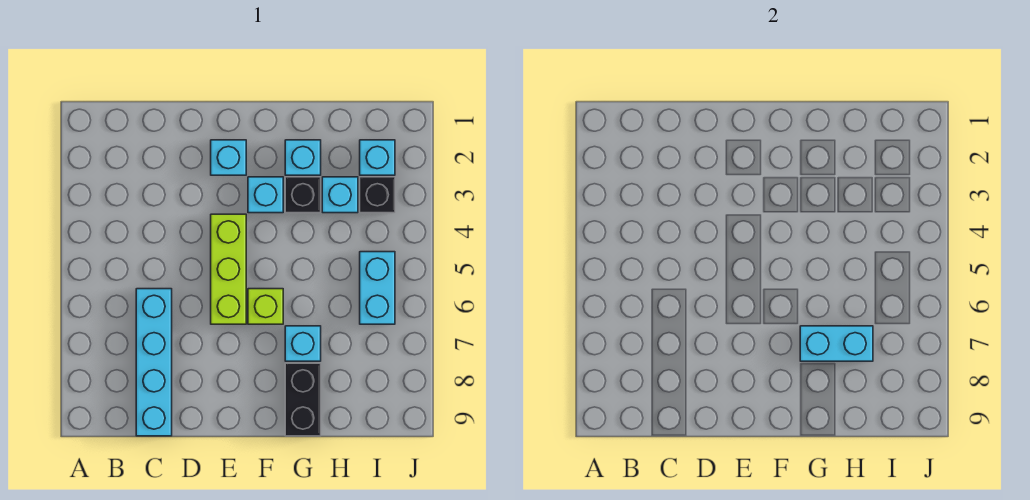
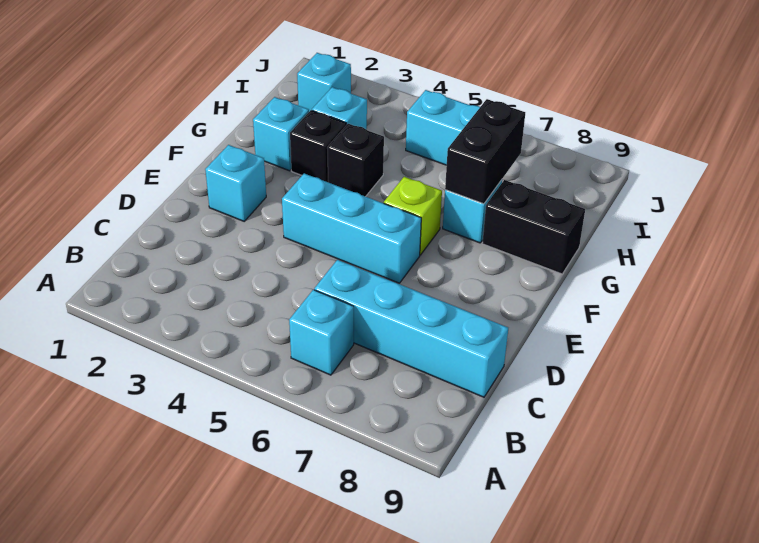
lime brick E4:E6 level 1 -> cyan brick E4:E6 level 1
cyan brick F3 level 1 -> cyan brick B6 level 1
cyan brick G7:H7 level 2 -> black brick G7:H7 level 2
black brick I3 level 1 -> black brick G4 level 1

